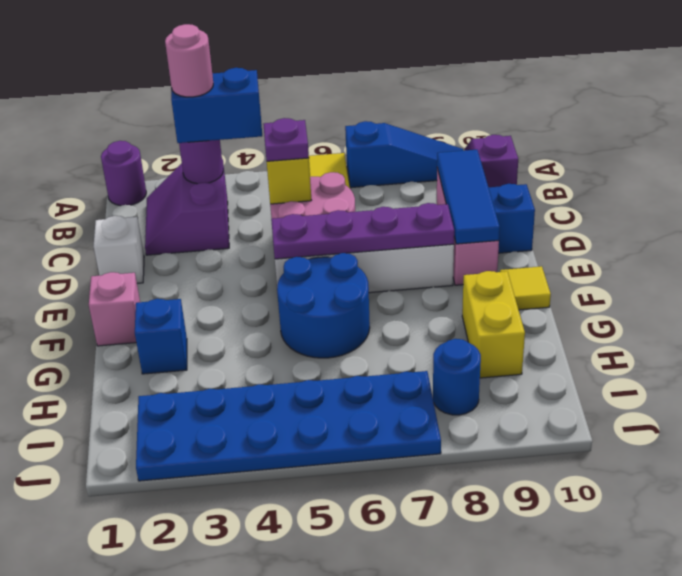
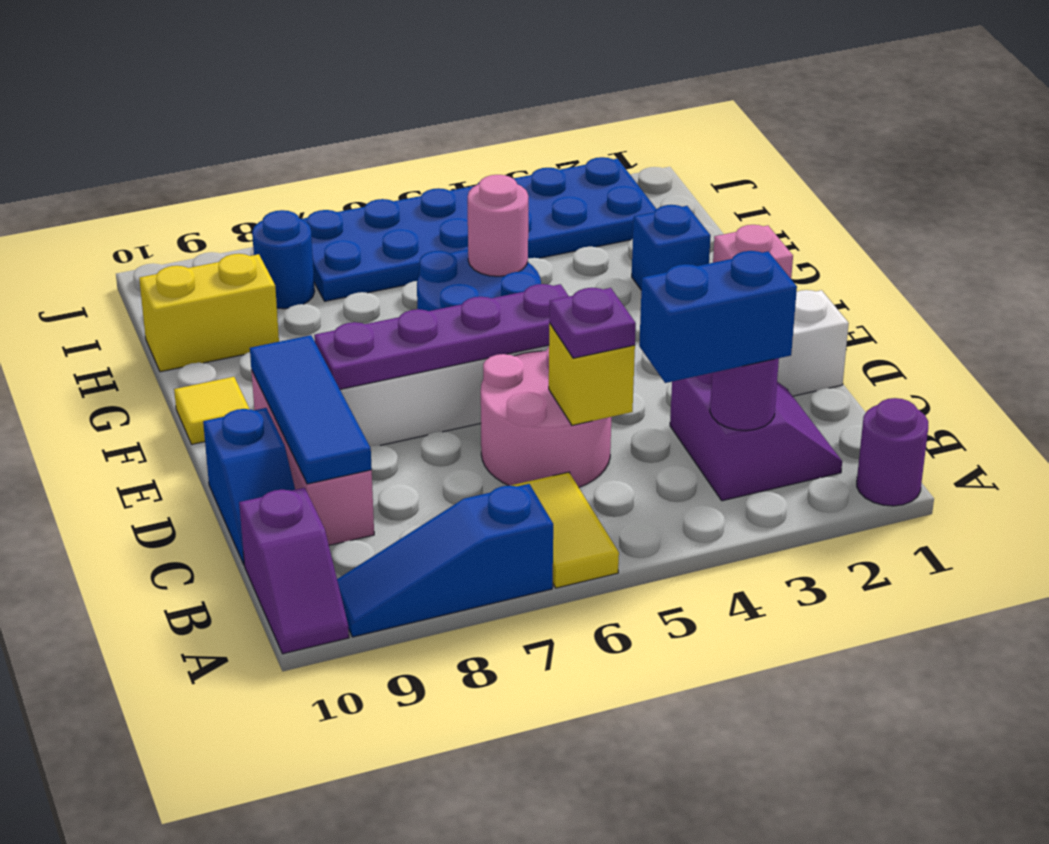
pink round brick B3 level 4 -> pink round brick G5 level 2
yellow brick G9:H9 level 1 -> yellow brick H9:H10 level 1

